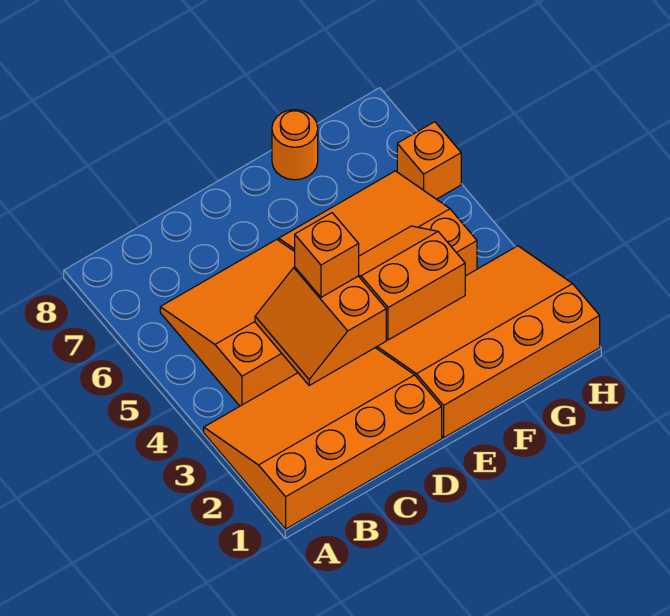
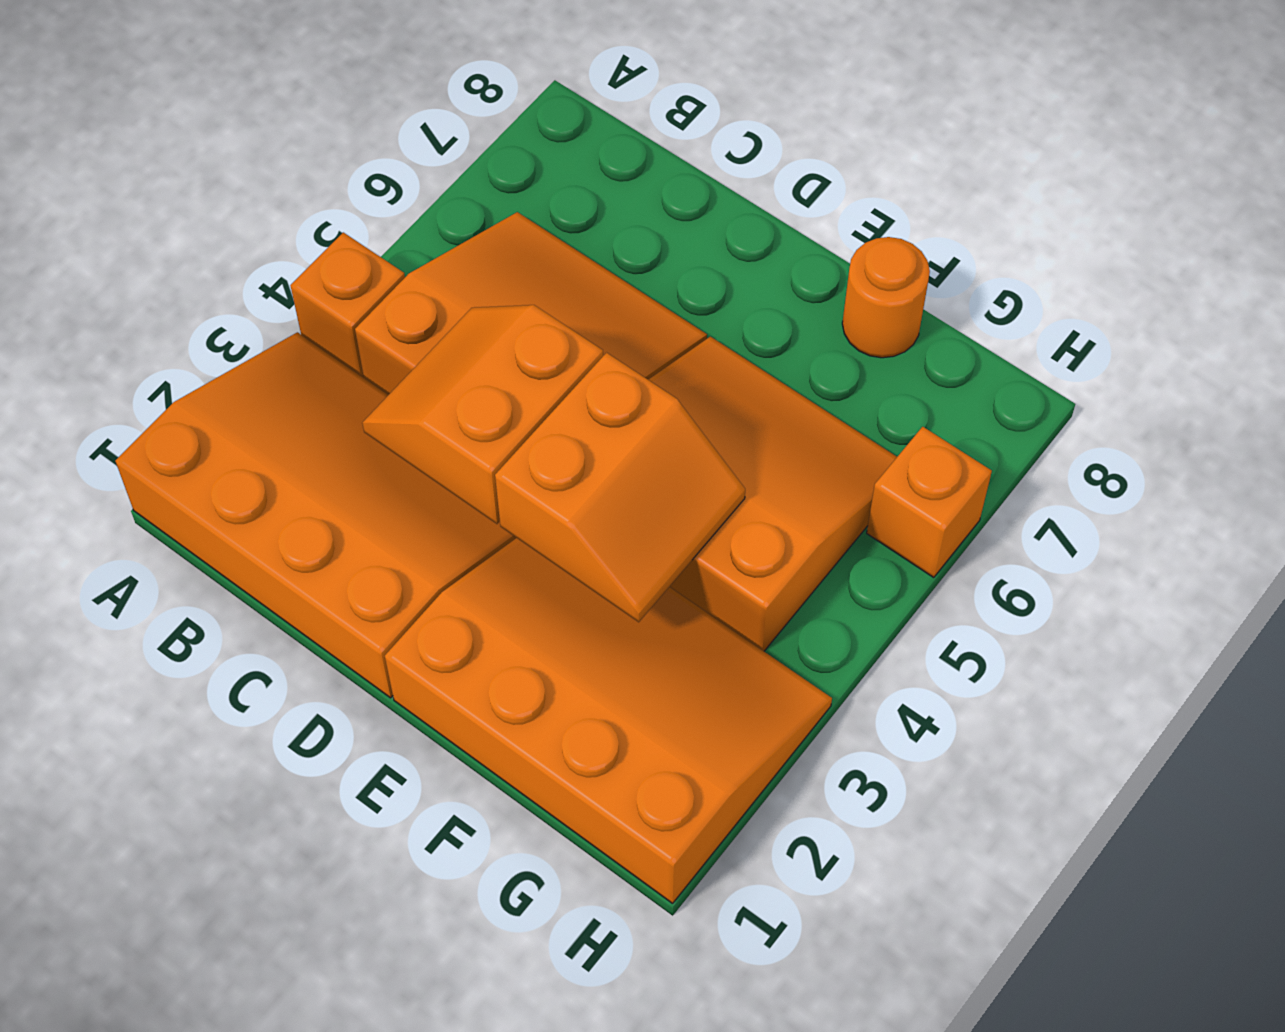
orange brick D4 level 3 -> orange brick A4 level 1
orange slope E3:F4 level 2 top 3 -> orange slope E3:F4 level 2 top E

